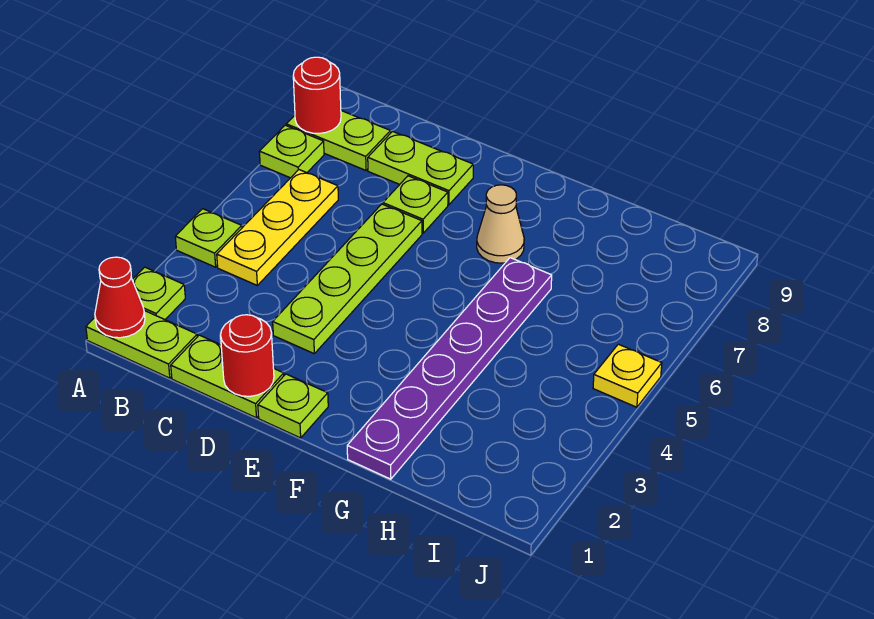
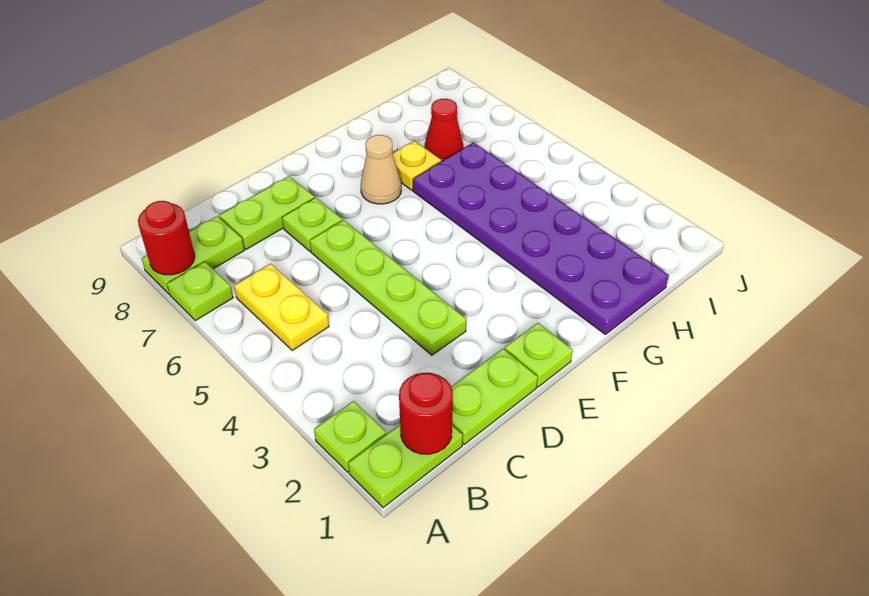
red cone A1 level 2 -> red cone H7 level 1
lime plate A4 level 1 -> none
yellow plate B4:B6 level 1 -> yellow plate B5:B6 level 1
red round brick D1 level 2 -> red round brick B1 level 2
purple plate G1:G6 level 1 -> purple plate G1:H6 level 1
yellow plate J5 level 1 -> yellow plate G7 level 1

